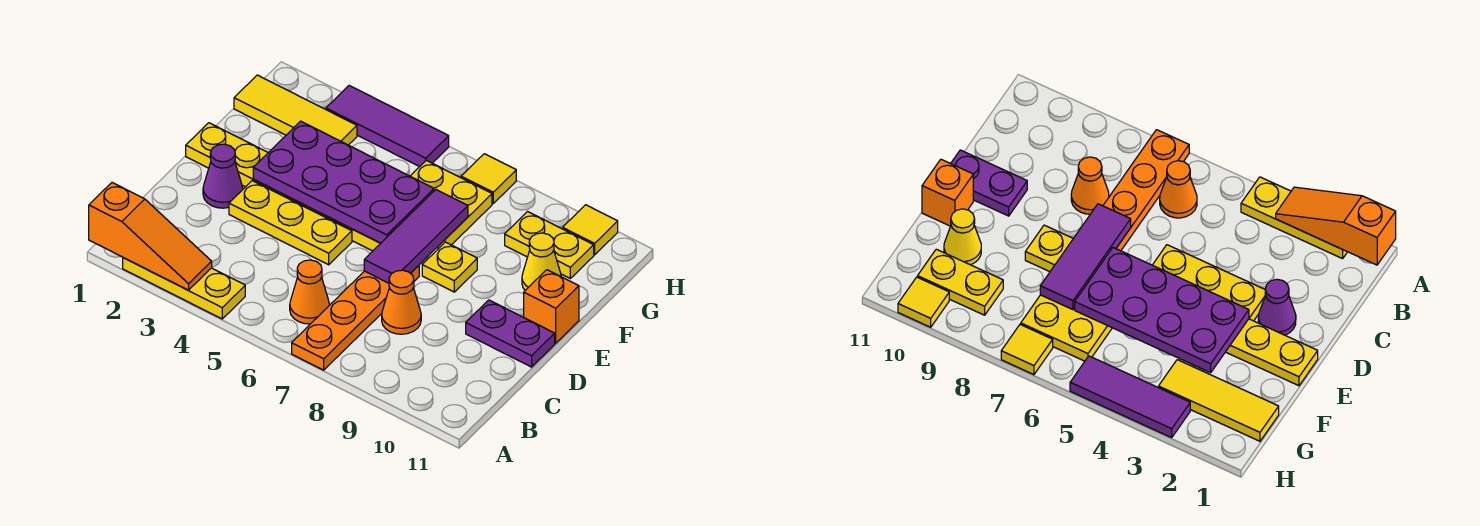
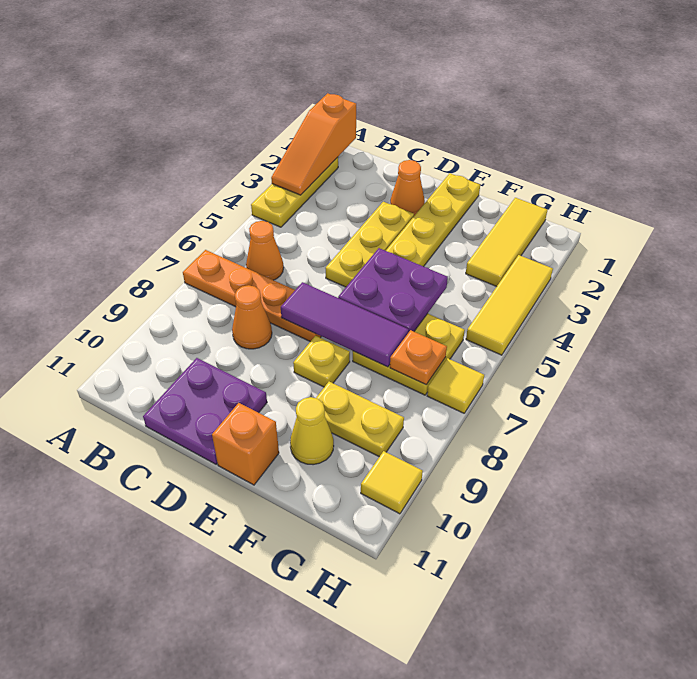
purple cone D2 level 1 -> orange cone D2 level 1
purple plate D10:D11 level 1 -> purple plate C10:D11 level 1
purple plate E3:F6 level 2 -> purple plate E5:F6 level 2
none -> orange plate G7 level 2
yellow plate G9:G10 level 1 -> yellow plate F9:G9 level 1
purple tile H3:H5 level 1 -> yellow tile H3:H5 level 1

